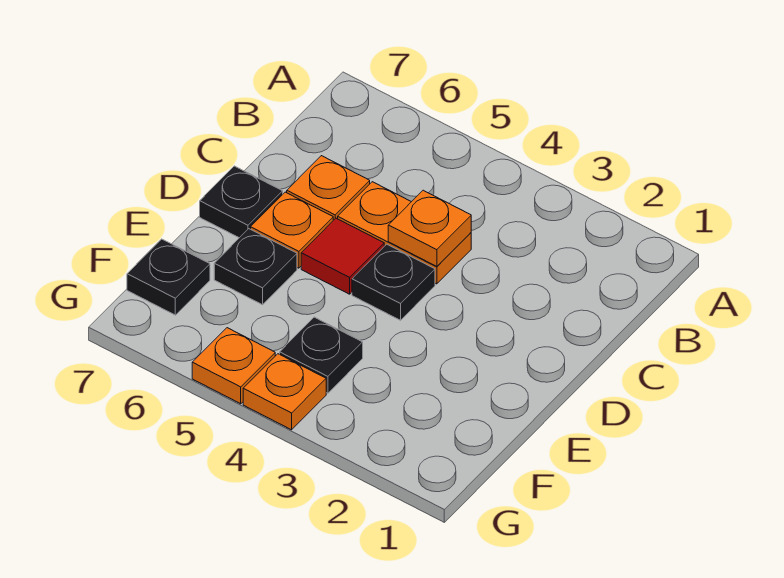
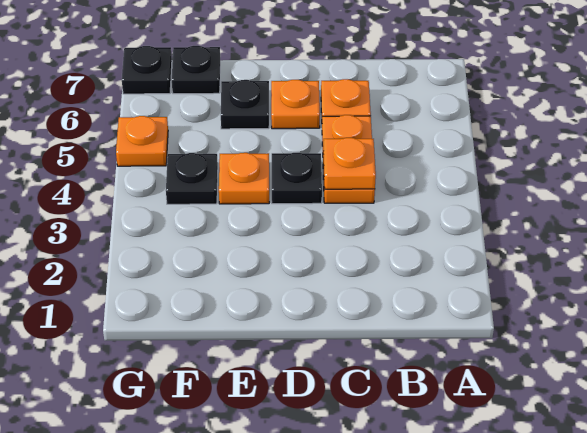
red tile D5 level 1 -> none
black plate D7 level 1 -> black plate G7 level 1
orange plate G4 level 1 -> orange plate E4 level 1

